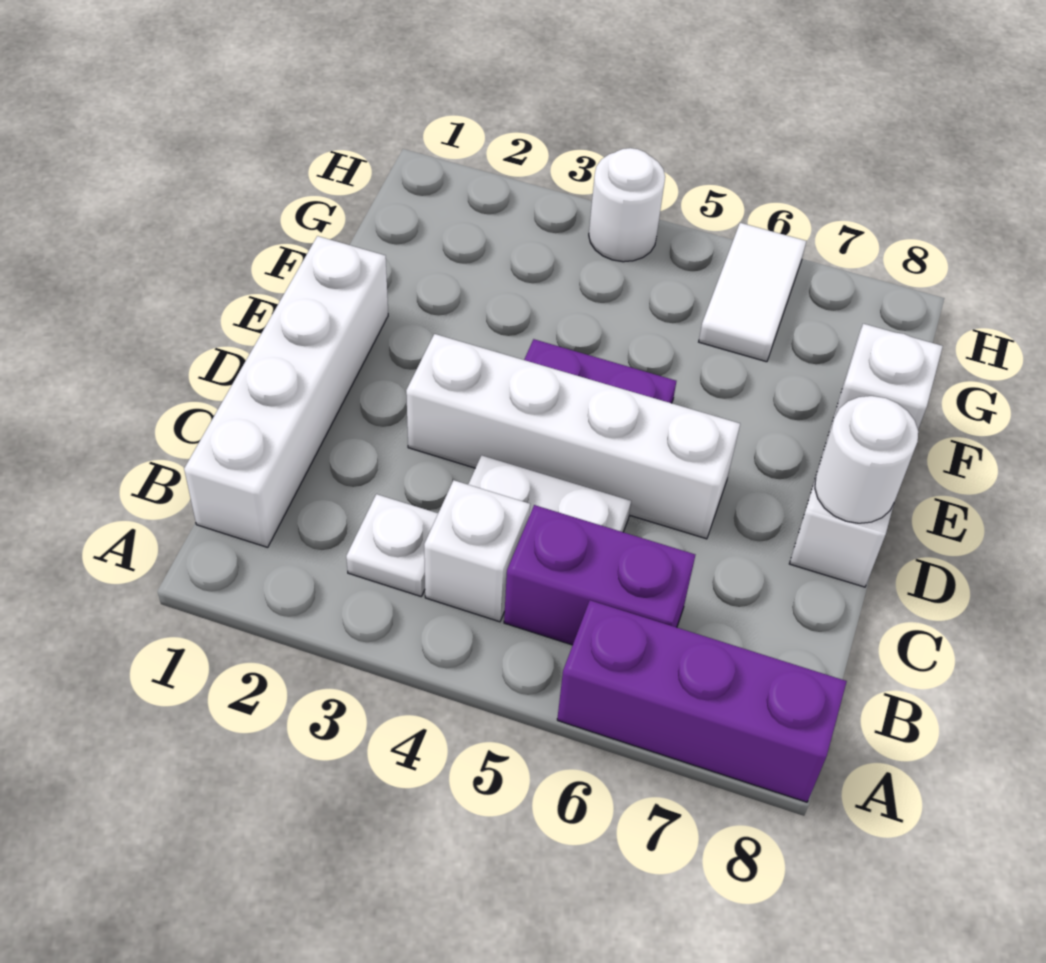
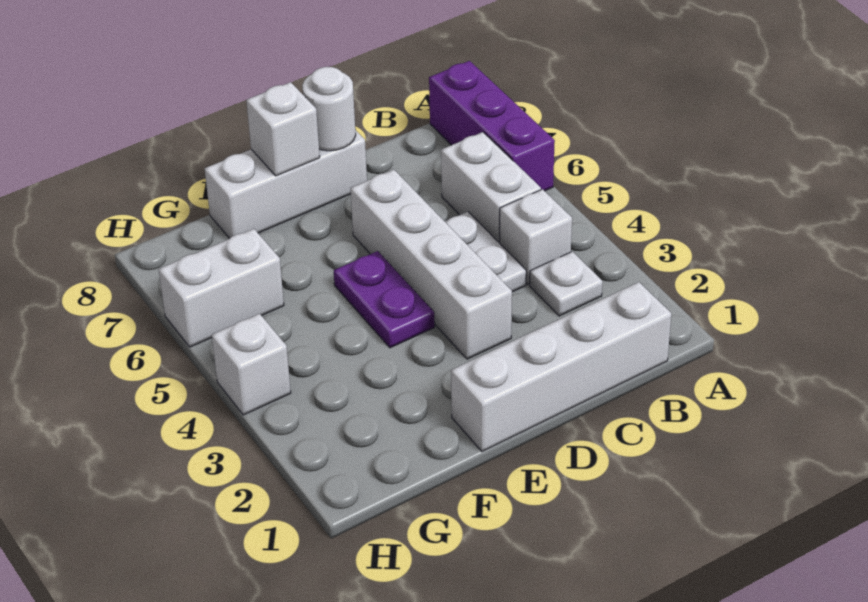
purple brick B5:B6 level 1 -> white brick B5:B6 level 1
white tile G6:H6 level 1 -> white brick G6:H6 level 1
white round brick H4 level 1 -> white brick H4 level 1

